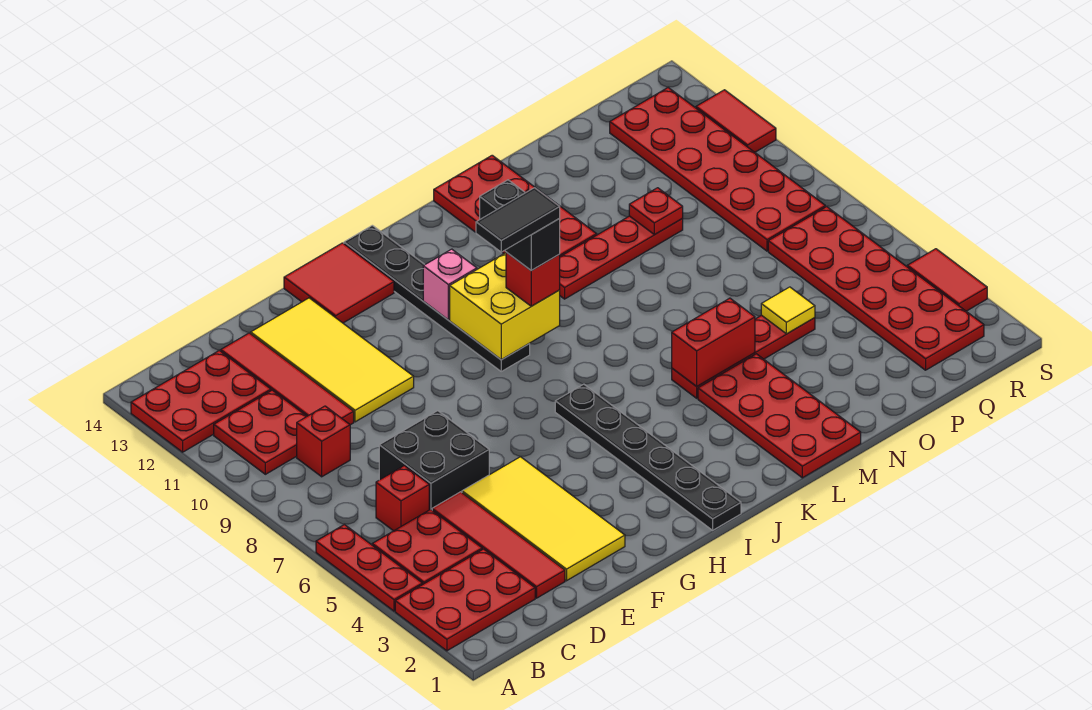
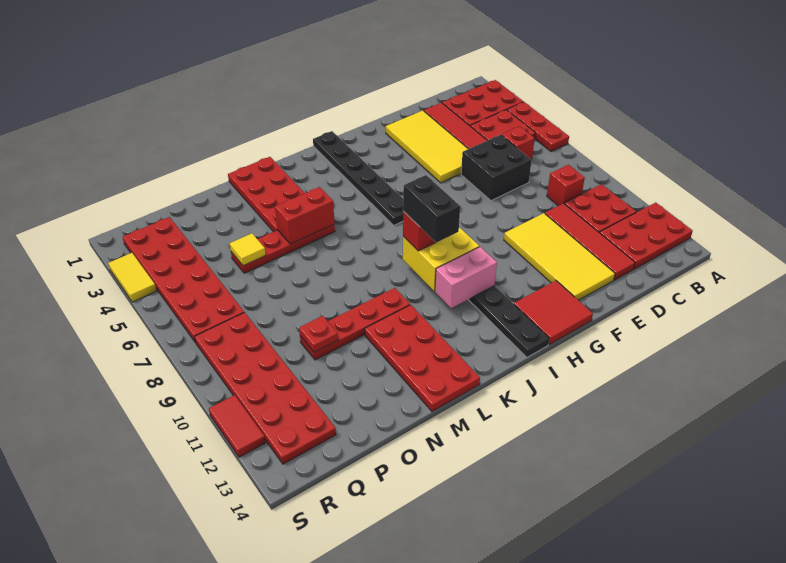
black tile I9:J9 level 5 -> none
pink brick I11 level 2 -> pink brick I11:J11 level 2
red tile S3:S4 level 1 -> yellow tile S3:S4 level 1

